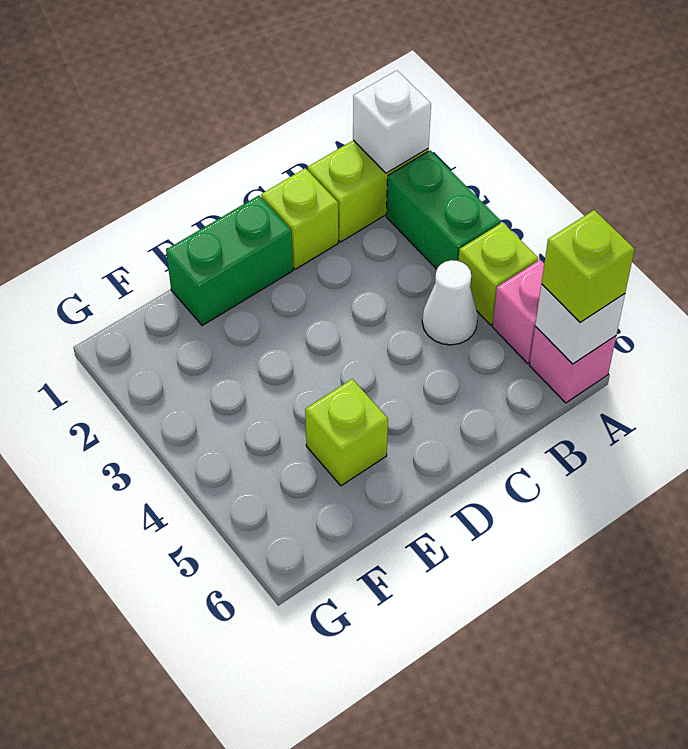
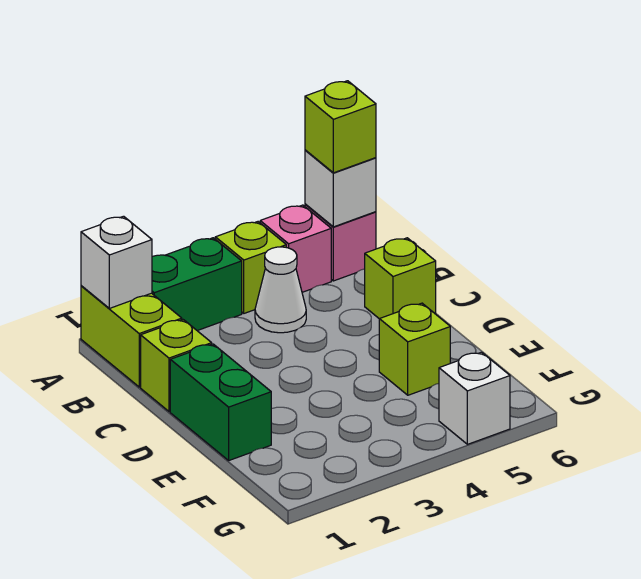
none -> lime brick C6 level 1
none -> white brick G5 level 1

